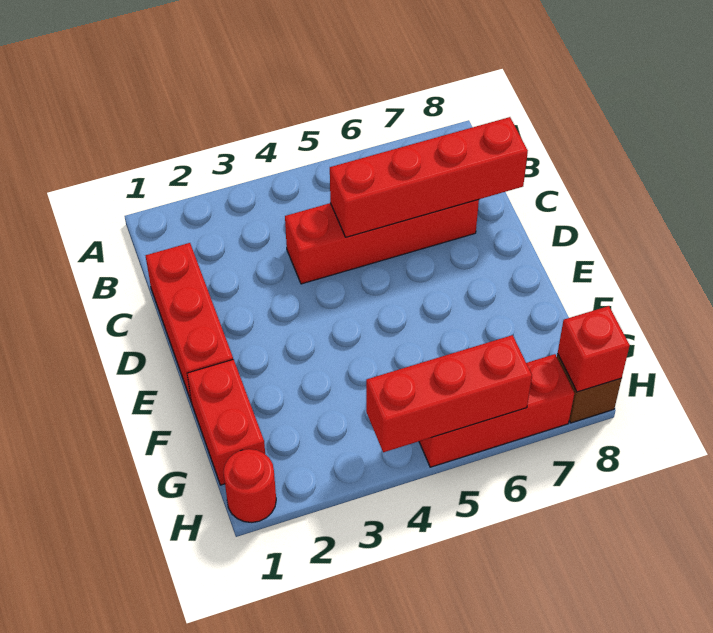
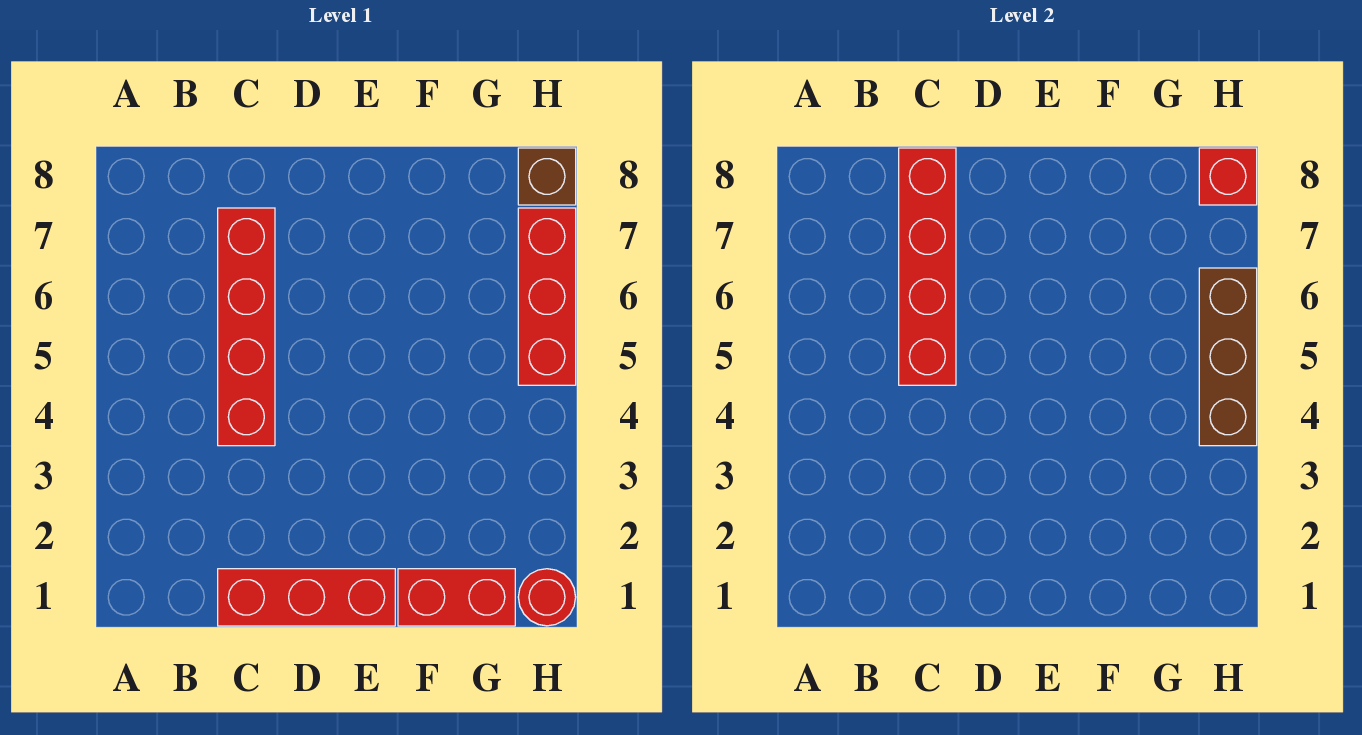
red brick H4:H6 level 2 -> brown brick H4:H6 level 2

